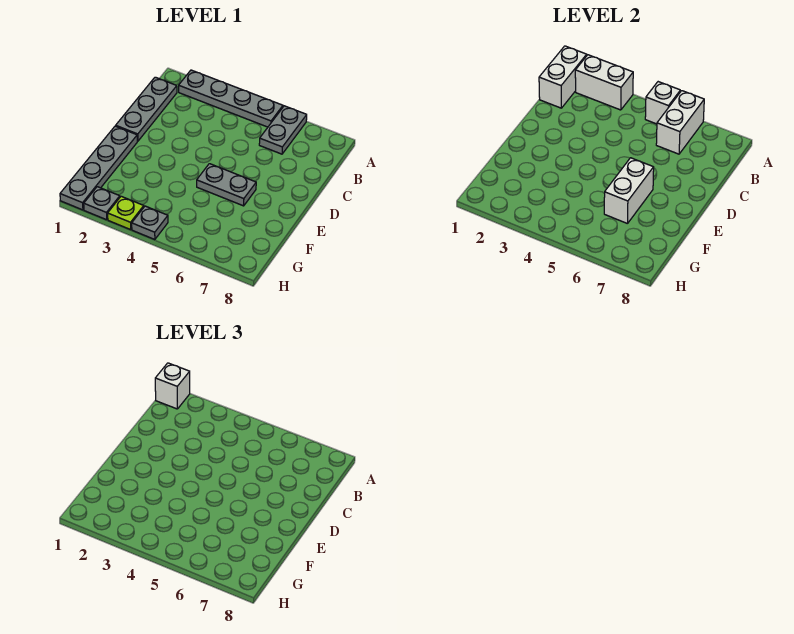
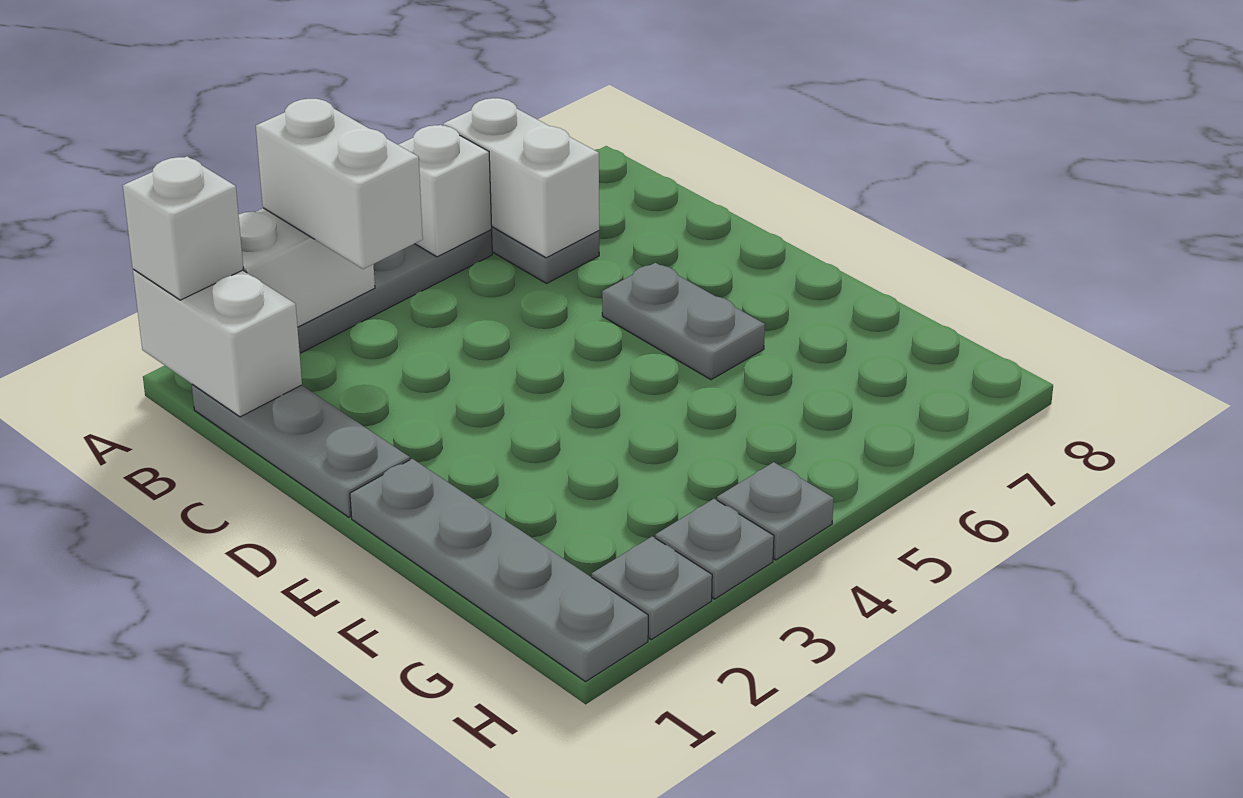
grey plate E5:E6 level 1 -> grey plate D6:E6 level 1
white brick E6:F6 level 2 -> white brick A3:B3 level 3
lime plate H3 level 1 -> grey plate H3 level 1

